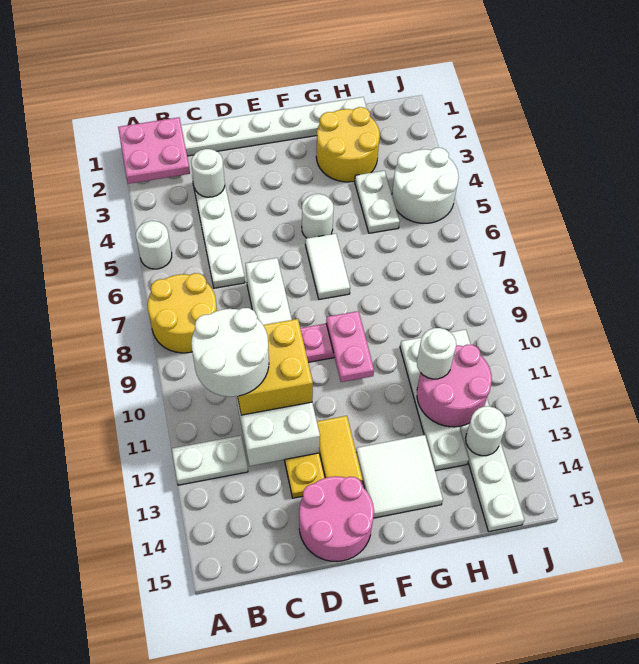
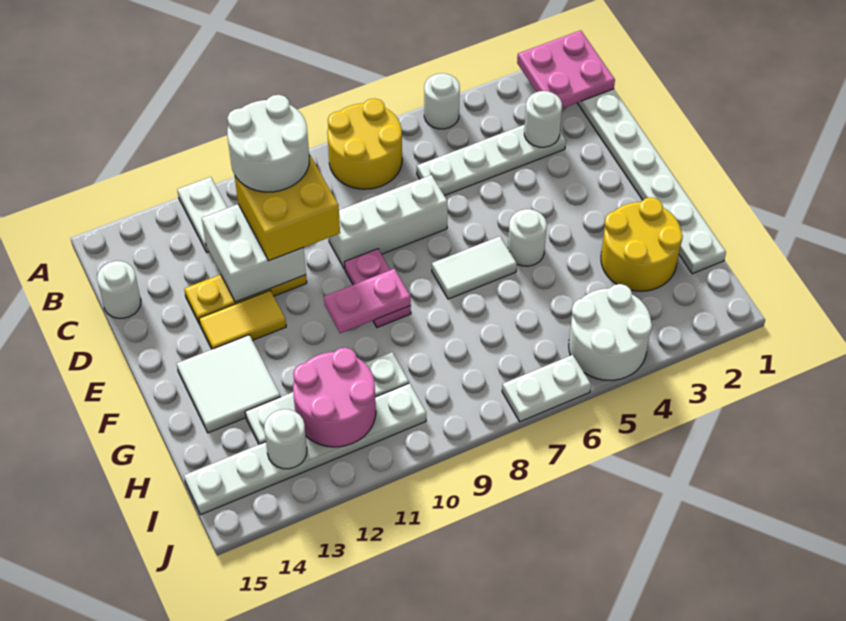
pink round brick D14:E15 level 1 -> none
white plate H4:H5 level 1 -> white plate J6:J7 level 1
white round brick H11 level 3 -> white round brick C15 level 1

